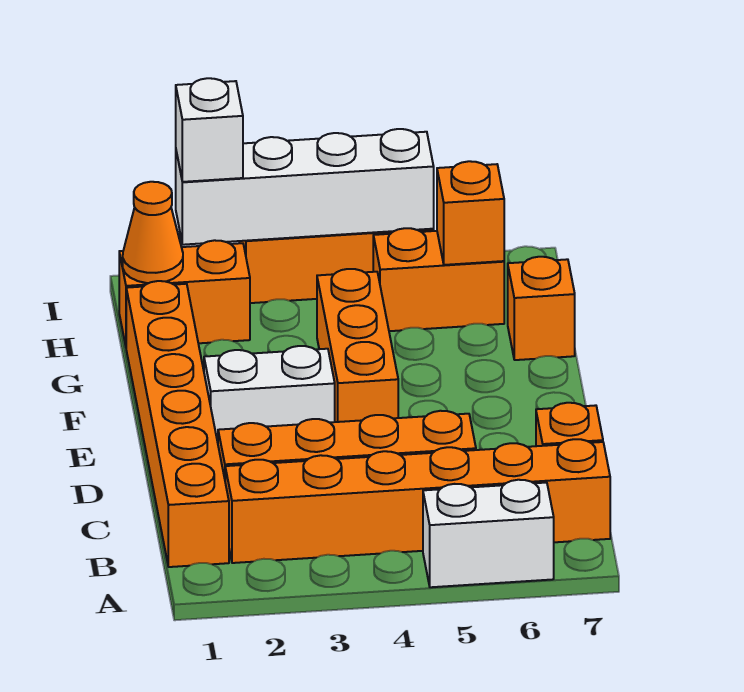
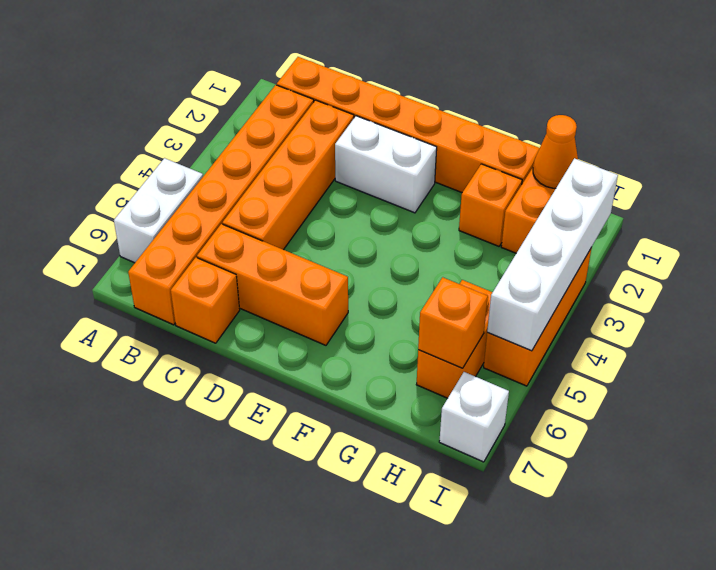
white brick E2:E3 level 1 -> white brick D2:E2 level 1
orange brick E4:G4 level 1 -> orange brick C6:E6 level 1
orange brick G7 level 1 -> orange brick G2 level 1
white brick I2 level 3 -> white brick I7 level 1

